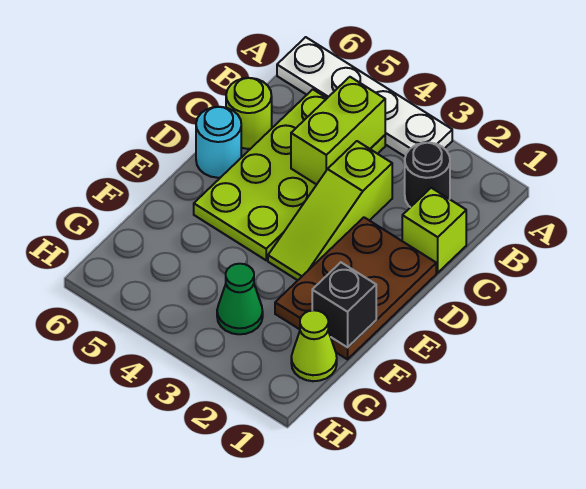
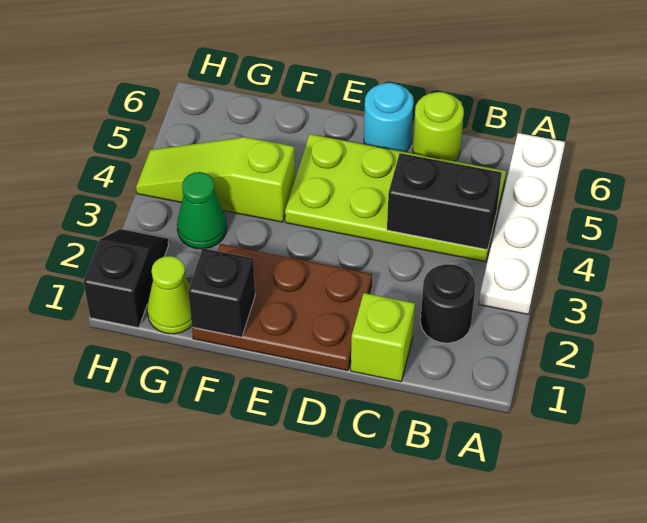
lime brick B4:C4 level 2 -> black brick B4:C4 level 2
lime slope C3:E3 level 1 top C -> lime slope F4:H4 level 1 top F
none -> black slope H1:H2 level 1 top 1

